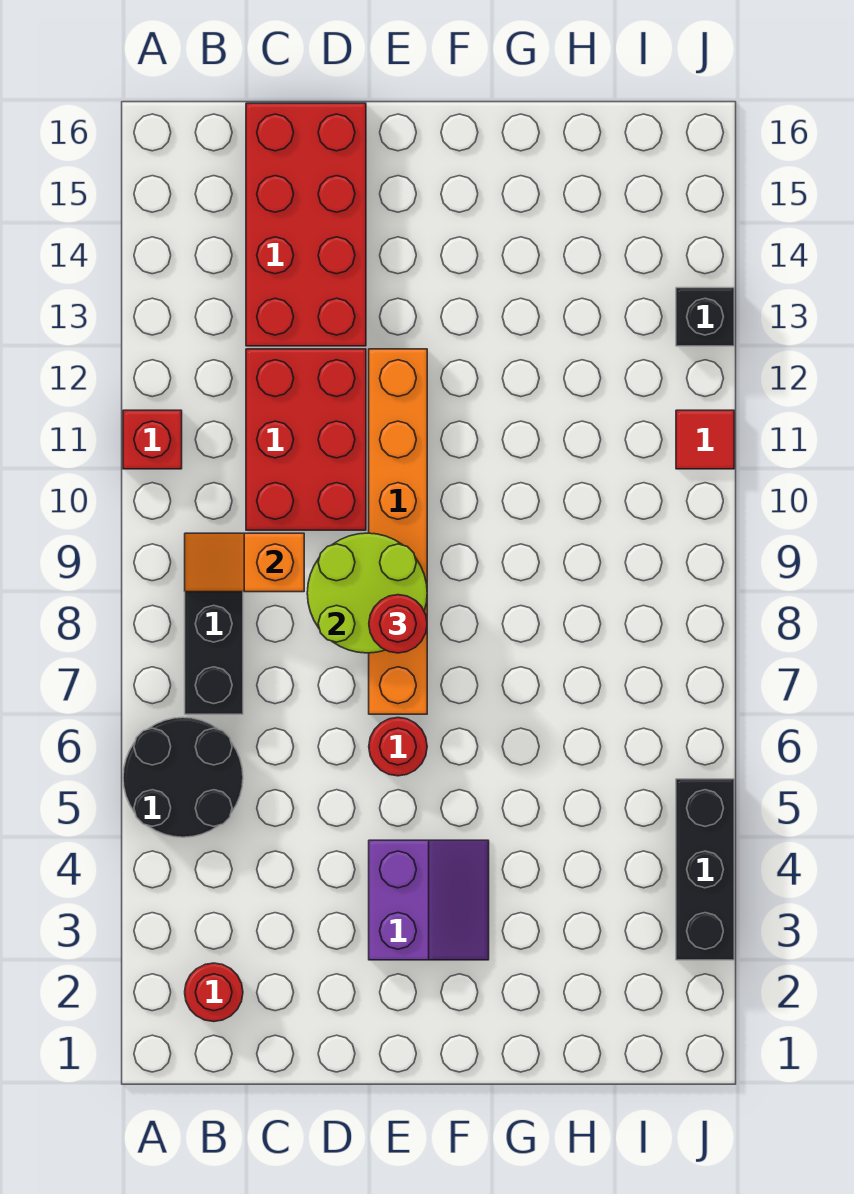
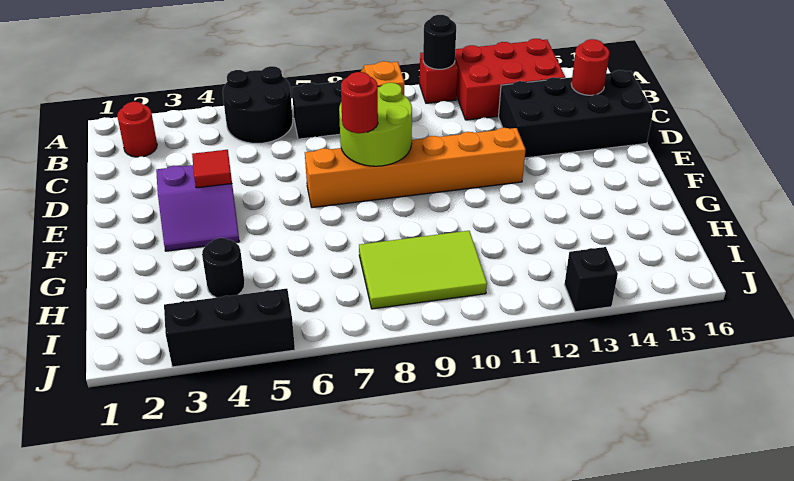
none -> black round brick A11 level 2
red brick C10:D12 level 1 -> red brick A12:B14 level 1
red brick C13:D16 level 1 -> black brick C13:D16 level 1
red round brick E6 level 1 -> red round brick C15 level 2
none -> black round brick H4 level 1
none -> lime tile H8:I10 level 1
red tile J11 level 1 -> red tile E4 level 2

